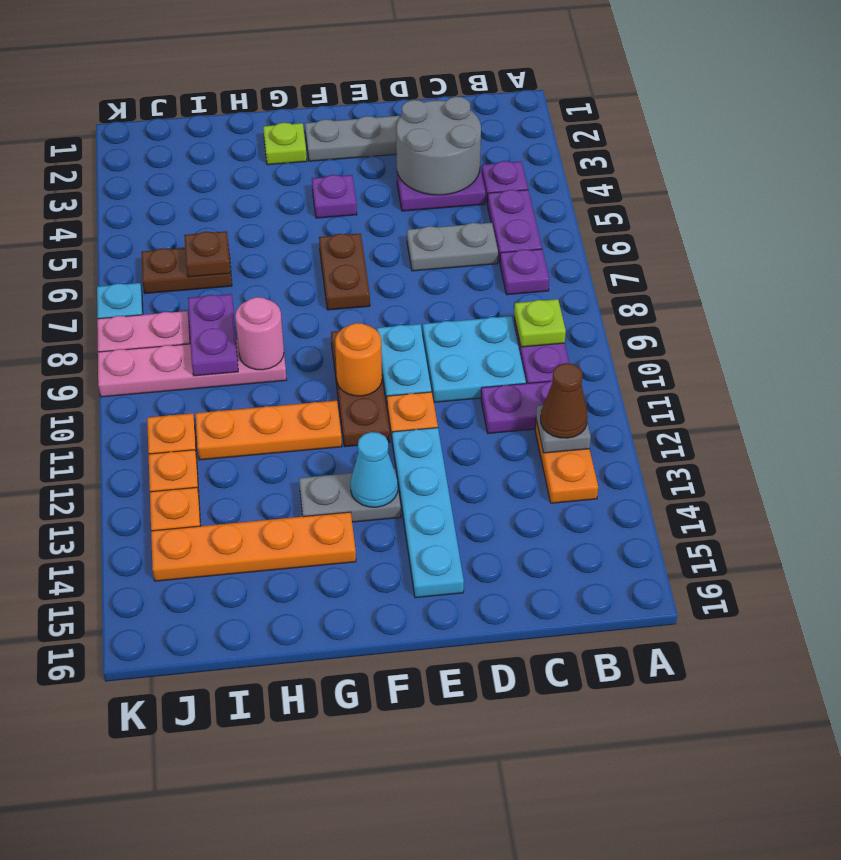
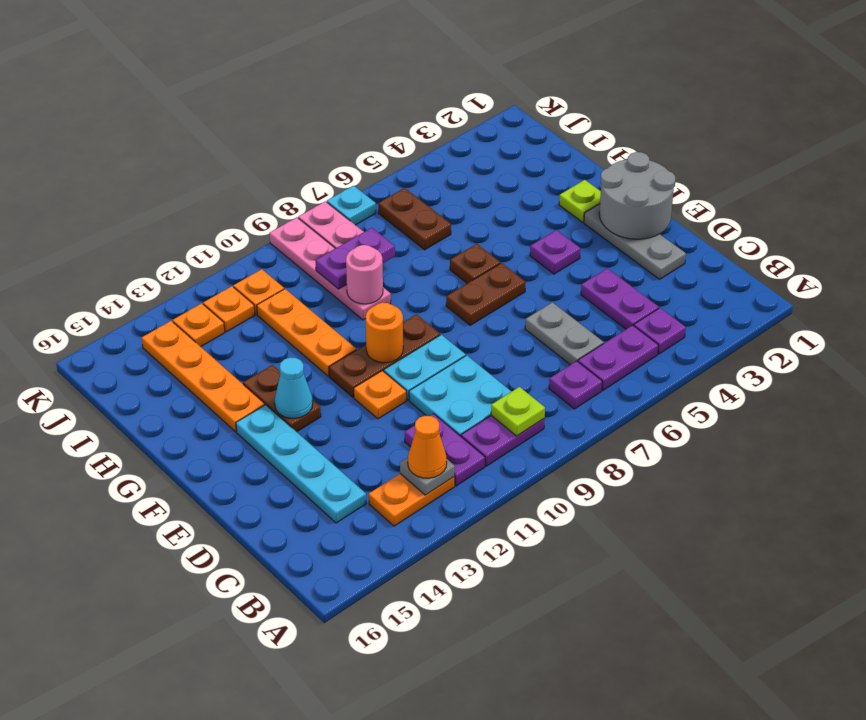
brown cone B12 level 3 -> orange cone B12 level 3
grey round brick C3:D4 level 2 -> grey round brick E1:F2 level 2
cyan plate E12:E15 level 1 -> cyan plate C14:F14 level 1
grey plate F13:G13 level 1 -> brown plate F13:G13 level 1
brown plate I6 level 2 -> brown plate G6 level 1

